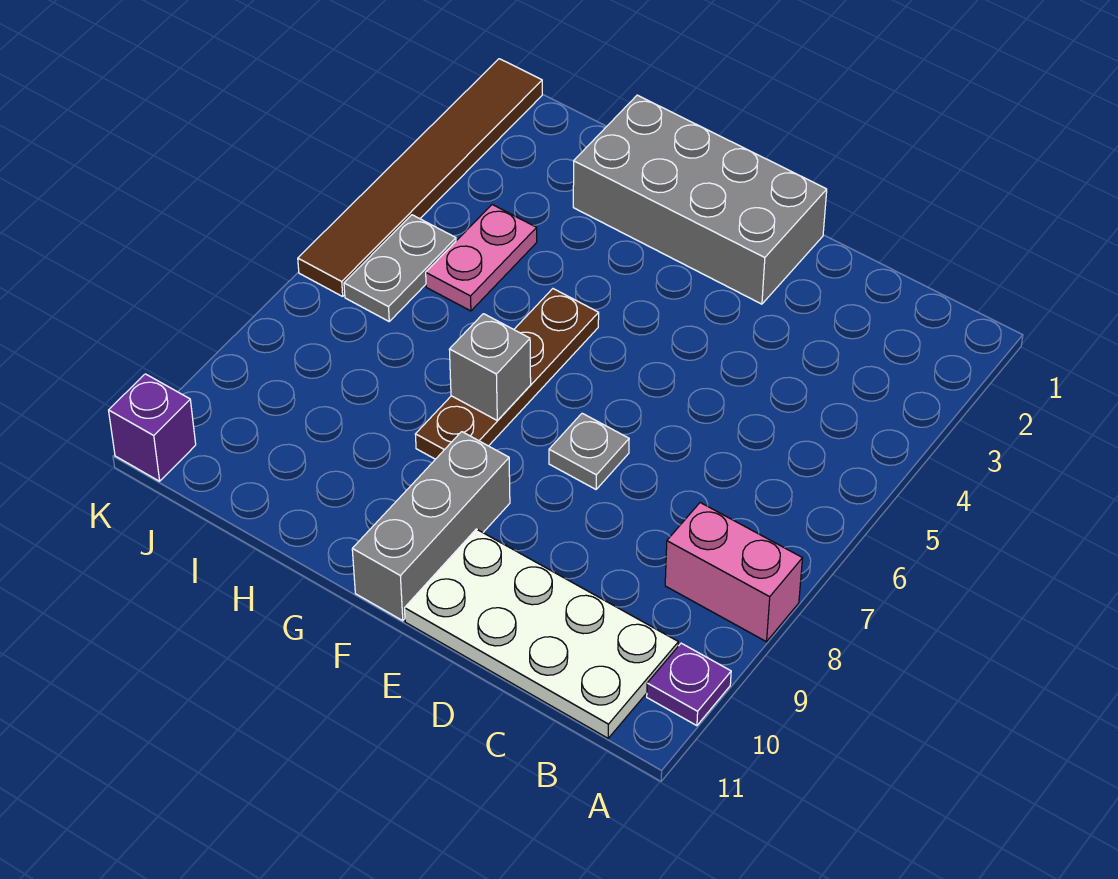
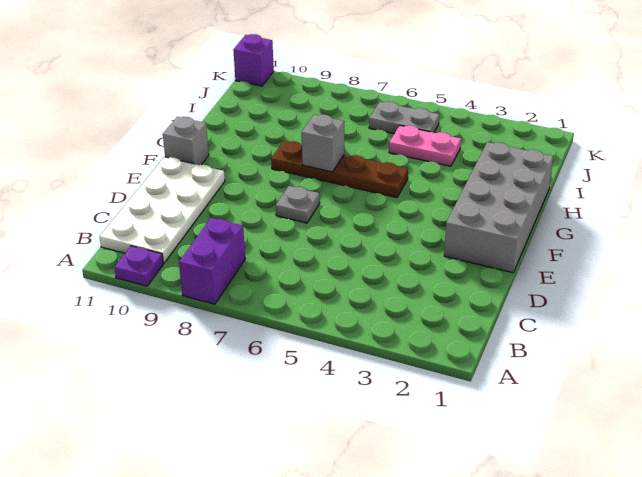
pink brick A8:B8 level 1 -> purple brick A8:B8 level 1
grey brick F9:F11 level 1 -> grey brick F11 level 1
brown tile K1:K6 level 1 -> none

